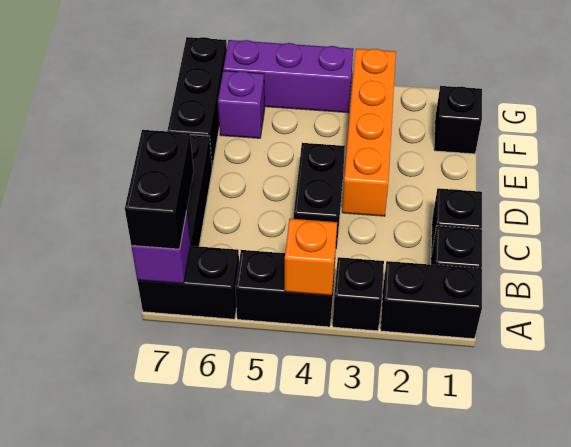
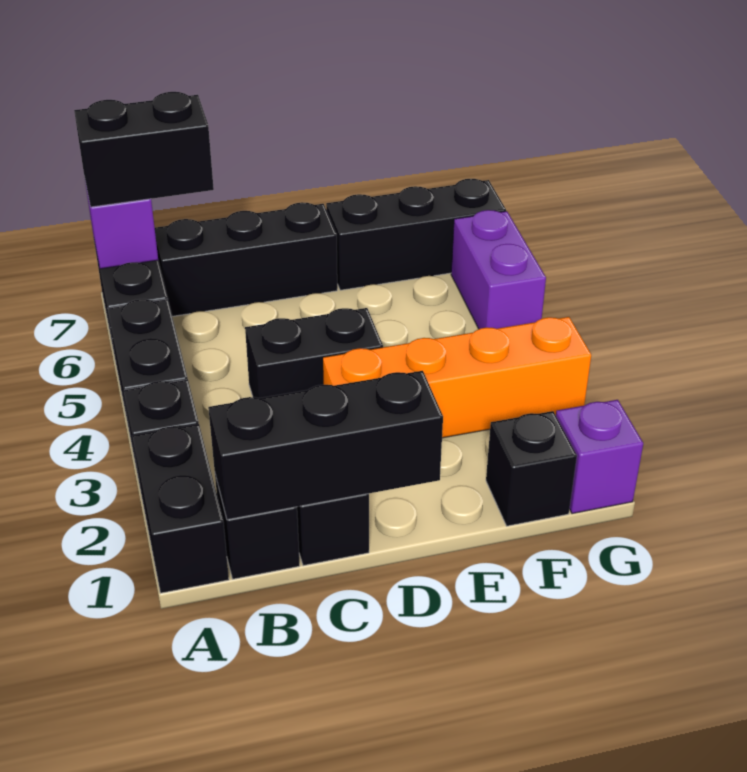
orange brick A4 level 2 -> none
none -> black brick B1:D1 level 2
purple brick F6 level 1 -> purple brick G1 level 1
purple brick G4:G6 level 1 -> purple brick G5:G6 level 1

